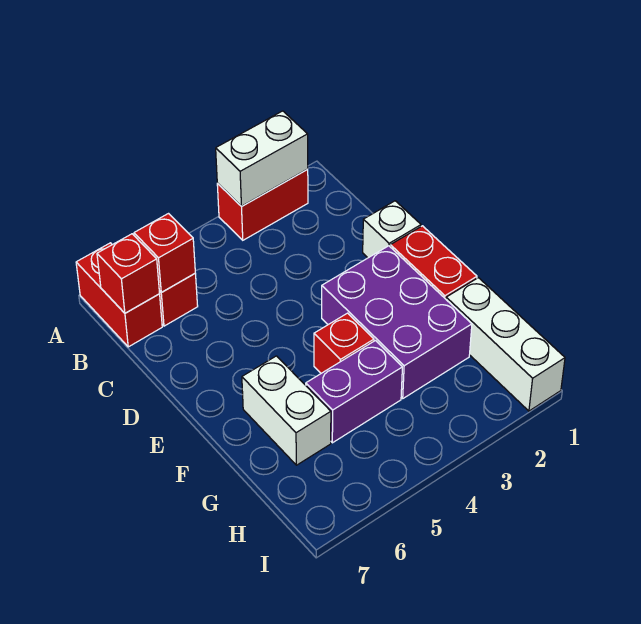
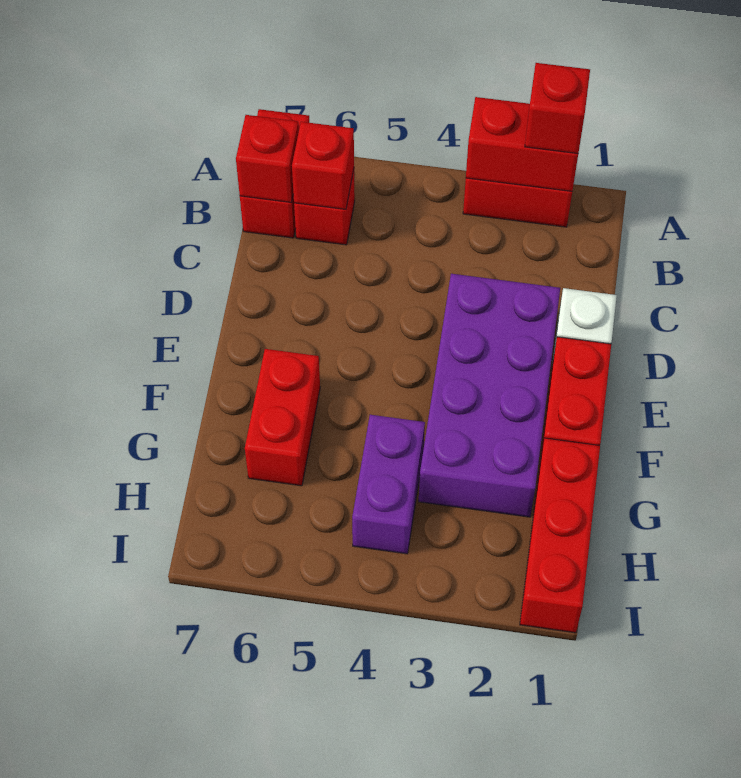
white brick A2:A3 level 2 -> red brick A2:A3 level 2
purple brick E2:G3 level 1 -> purple brick D2:G3 level 1
red brick F4 level 1 -> red brick A2 level 3
white brick F6:G6 level 1 -> red brick F6:G6 level 1
white brick G1:I1 level 1 -> red brick G1:I1 level 1
purple brick G4:G5 level 1 -> purple brick G4:H4 level 1

